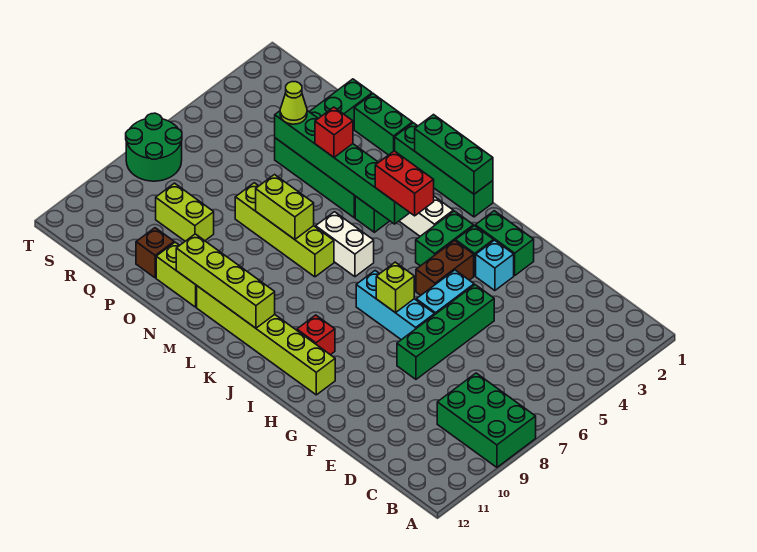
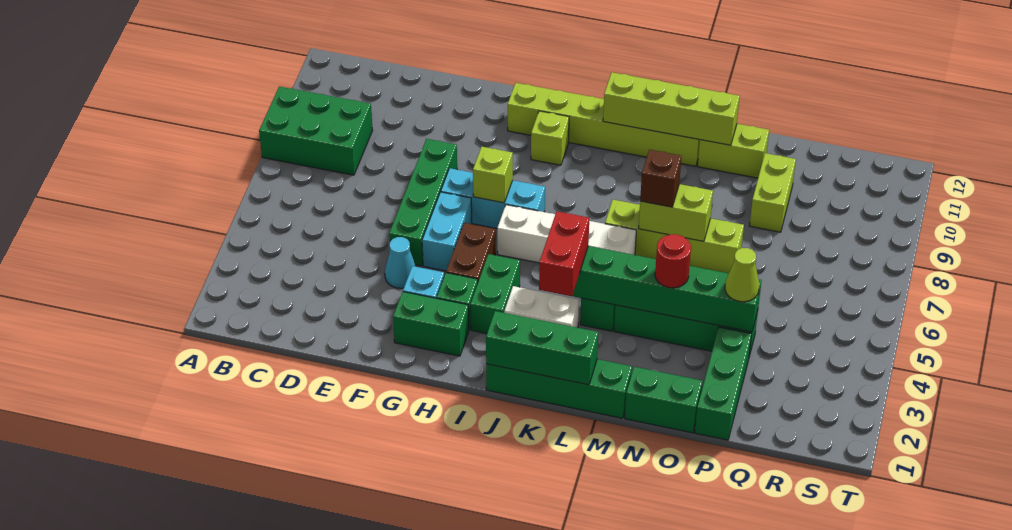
none -> cyan cone F4 level 1
red brick I10 level 1 -> lime brick I10 level 1
red brick J4:K4 level 3 -> red brick K3:K4 level 3
white brick K6:L6 level 1 -> white brick I6:L6 level 1
red brick N4 level 3 -> red round brick N4 level 3
lime brick P9:Q9 level 1 -> lime brick P9:P10 level 1
brown brick P11 level 1 -> brown brick M7 level 3
green round brick S7:T8 level 1 -> none

